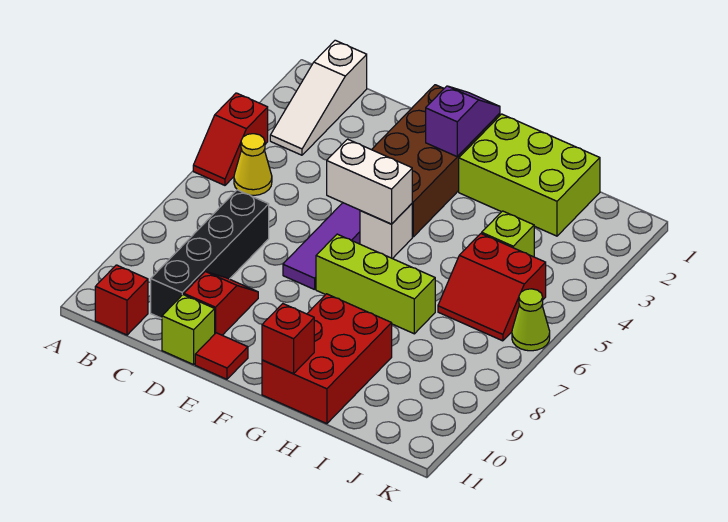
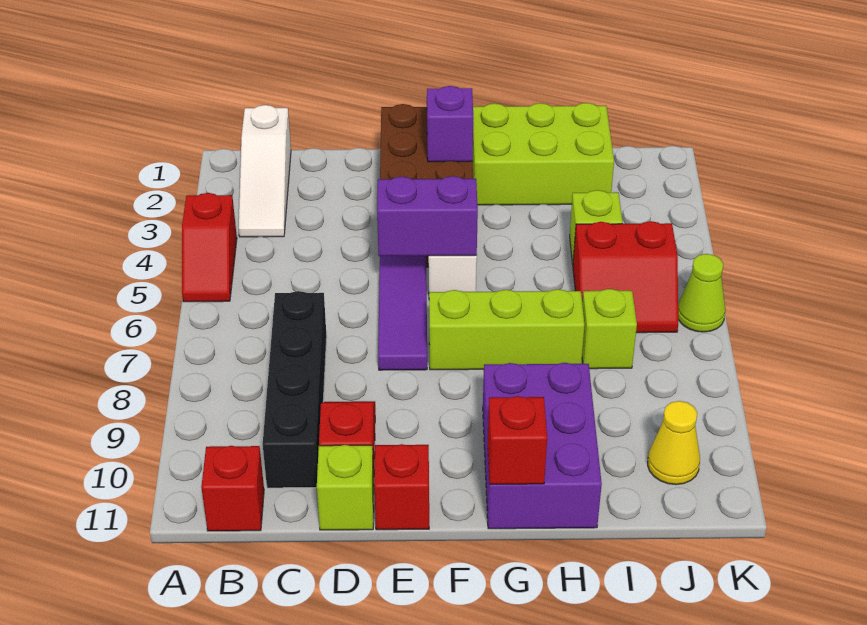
yellow cone B5 level 1 -> yellow cone J10 level 1
white brick E5:F5 level 2 -> purple brick E5:F5 level 2
red tile E11 level 1 -> red brick E11 level 1
red brick G9:H11 level 1 -> purple brick G9:H11 level 1
none -> lime brick I7 level 1

